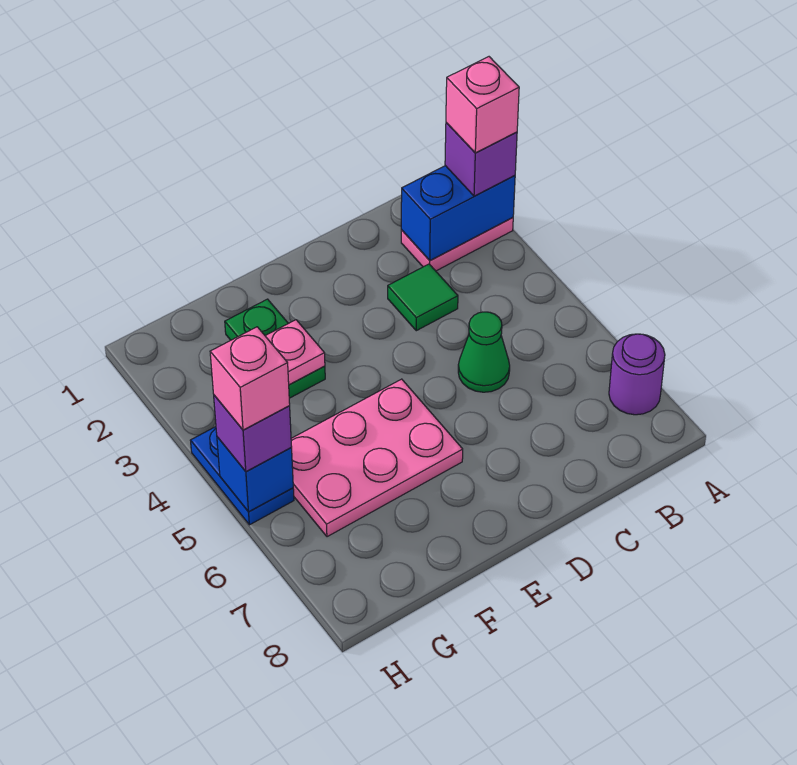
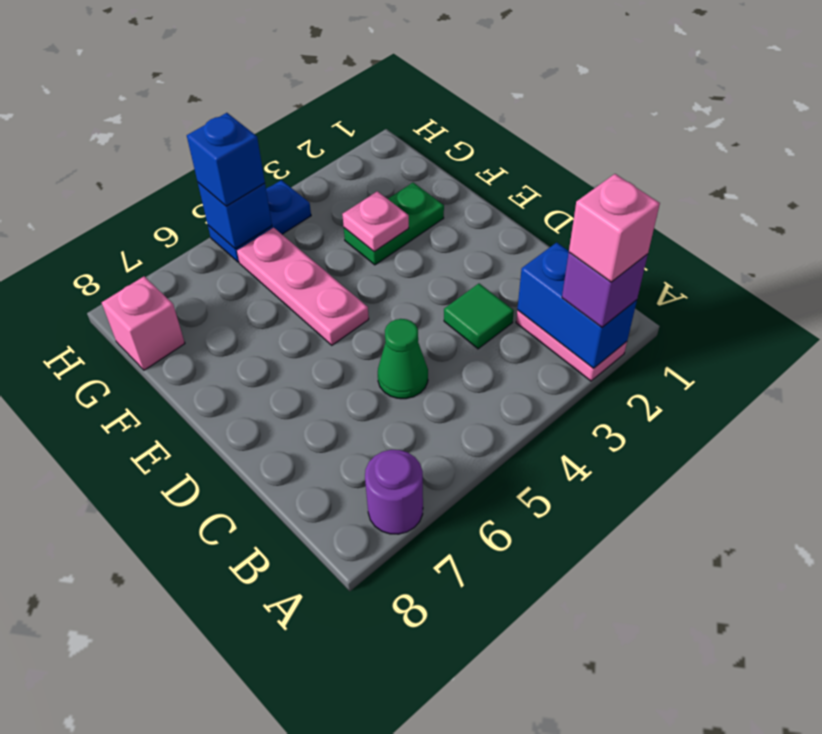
pink plate E5:G6 level 1 -> pink plate E5:G5 level 1
purple brick H5 level 3 -> blue brick H5 level 3
pink brick H5 level 4 -> pink brick G8 level 1

